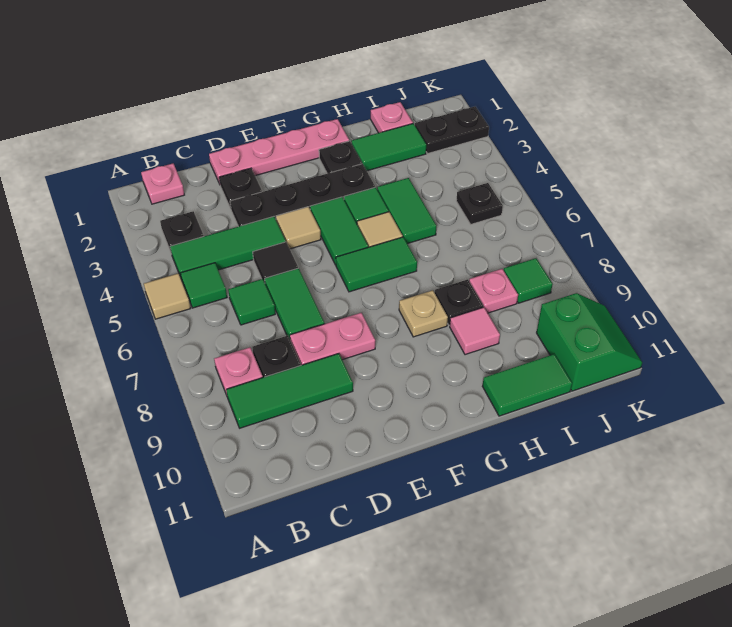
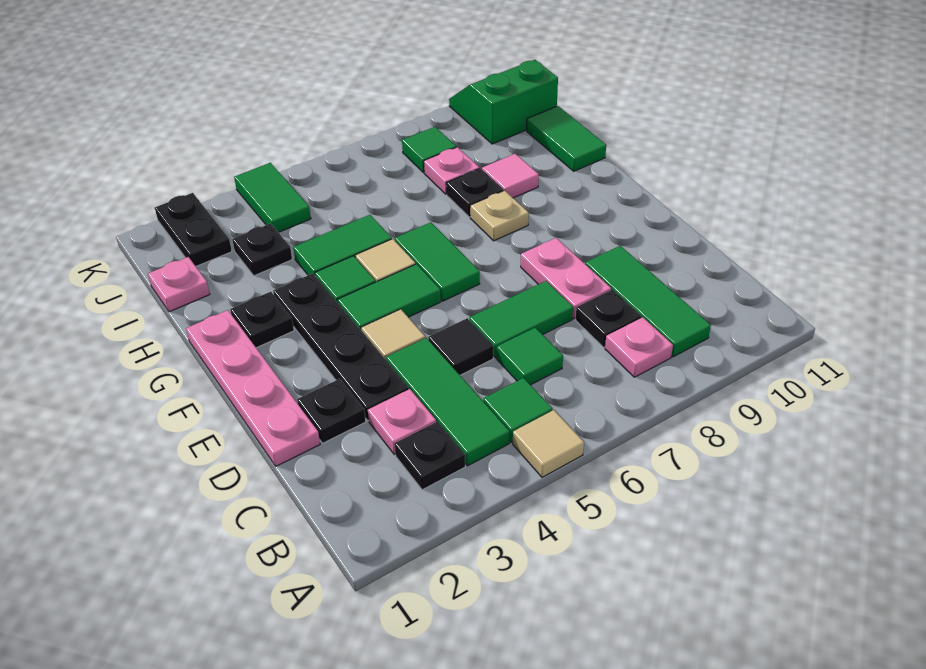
pink plate B1 level 1 -> pink plate C3 level 1
green tile H2:I2 level 1 -> green tile J4:K4 level 1
black plate J5 level 1 -> black plate I3 level 1

